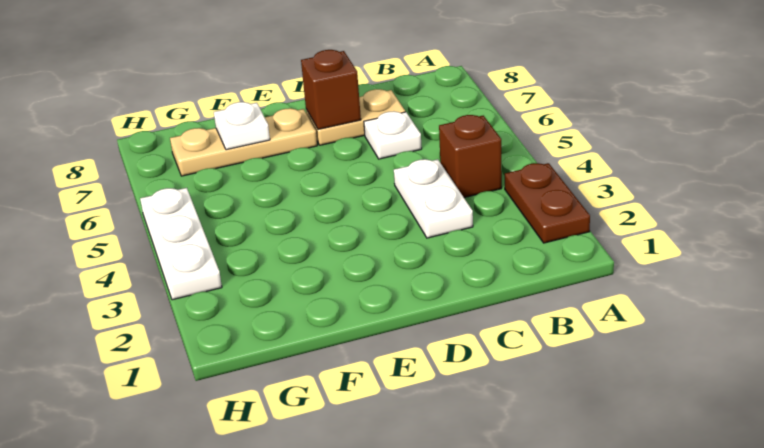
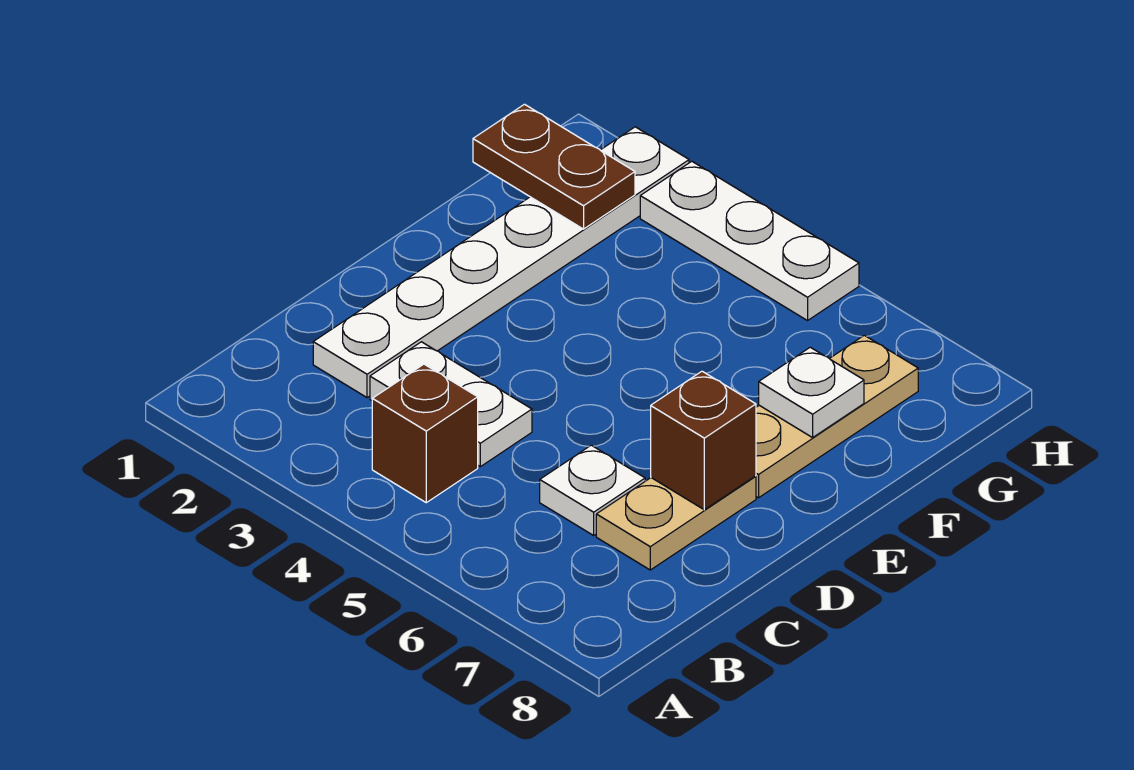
brown plate A2:A3 level 1 -> brown plate G1:G2 level 2
none -> white plate C2:H2 level 1

